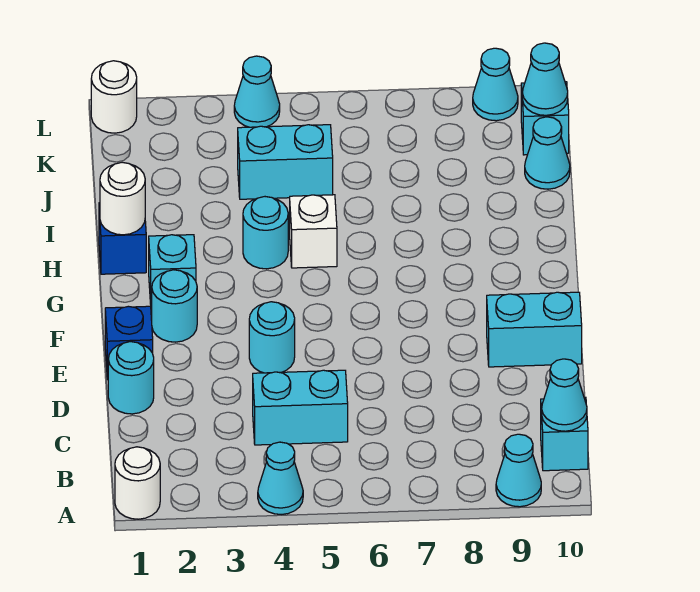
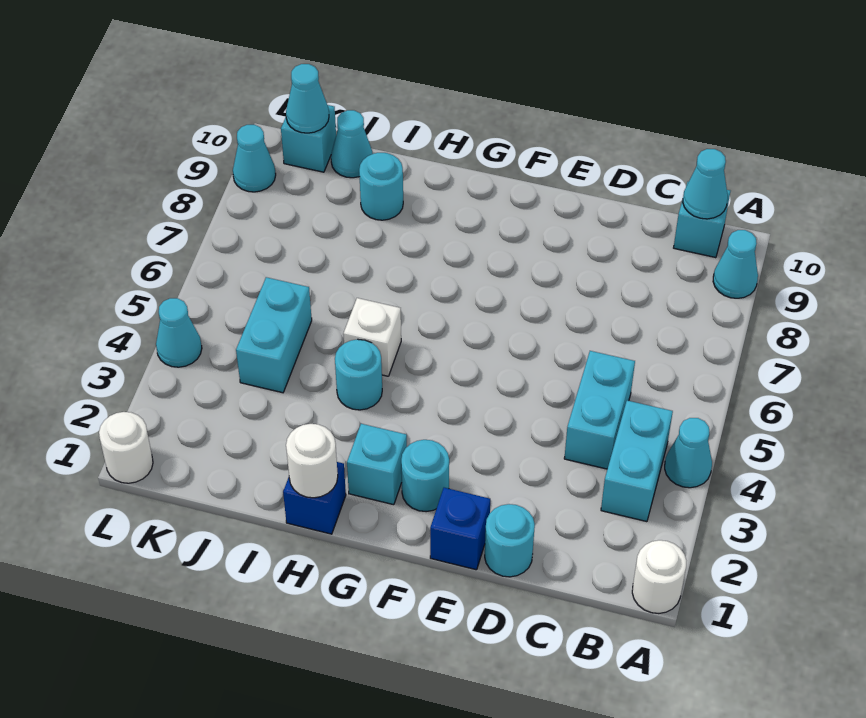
cyan round brick E4 level 1 -> cyan round brick I9 level 1
cyan brick E9:E10 level 1 -> cyan brick B3:B4 level 1

